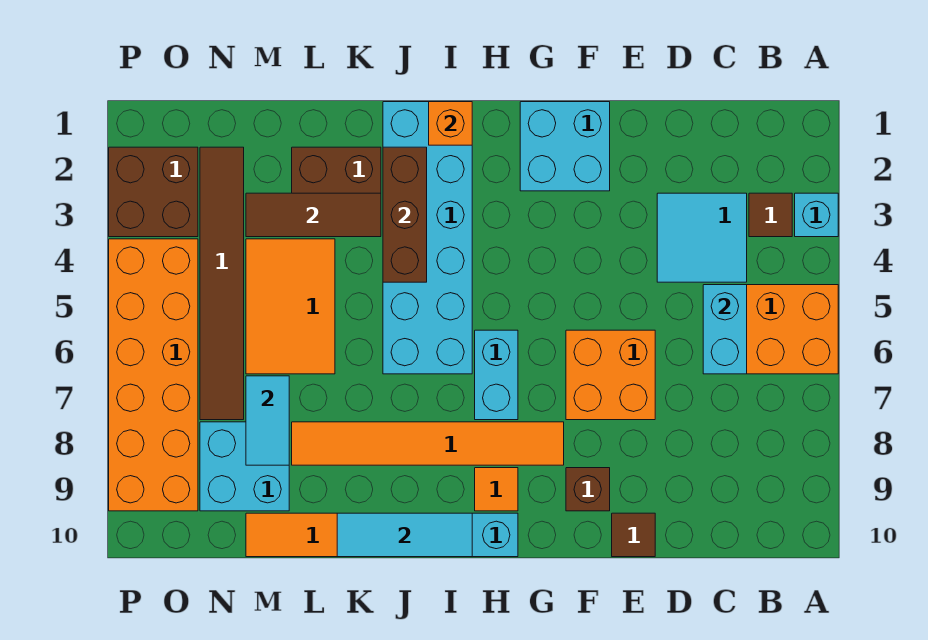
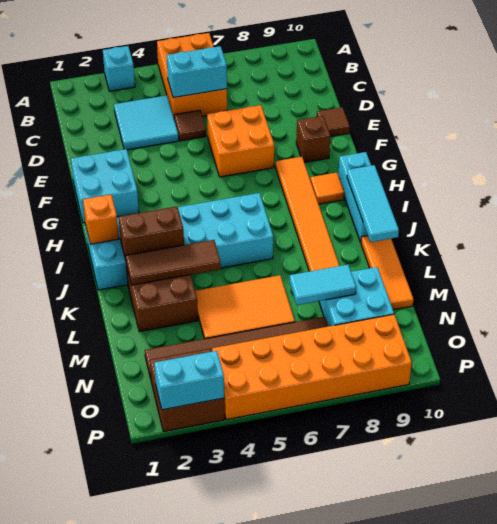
brown tile B3 level 1 -> brown tile D5 level 1
cyan brick H6:H7 level 1 -> cyan brick P2:P3 level 2
brown brick J2:J4 level 2 -> brown brick J2:J3 level 2
brown tile K3:M3 level 2 -> brown tile K2:K4 level 2

